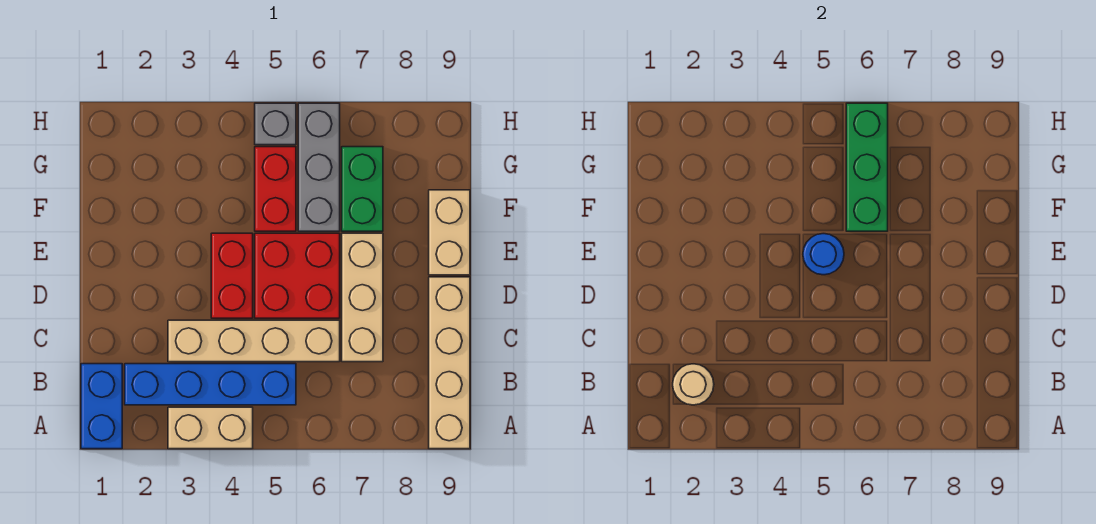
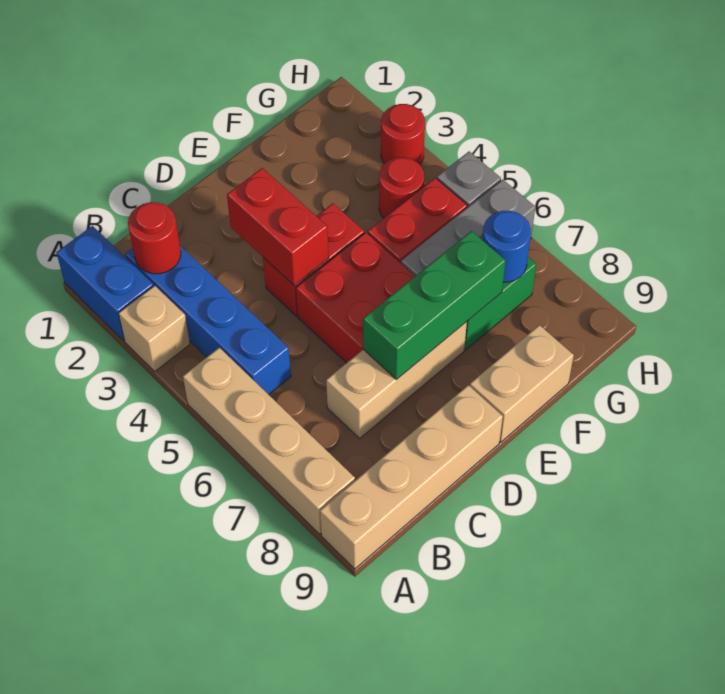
blue brick A1:B1 level 1 -> blue brick A1:A2 level 1
tan brick A3:A4 level 1 -> tan brick A3 level 1
tan round brick B2 level 2 -> red round brick B2 level 2
tan brick C3:C6 level 1 -> tan brick A5:A8 level 1
none -> red brick D3:D4 level 2
blue round brick E5 level 2 -> blue round brick G7 level 2
green brick F6:H6 level 2 -> green brick D7:F7 level 2
none -> red round brick G4 level 1
none -> red round brick H3 level 1

